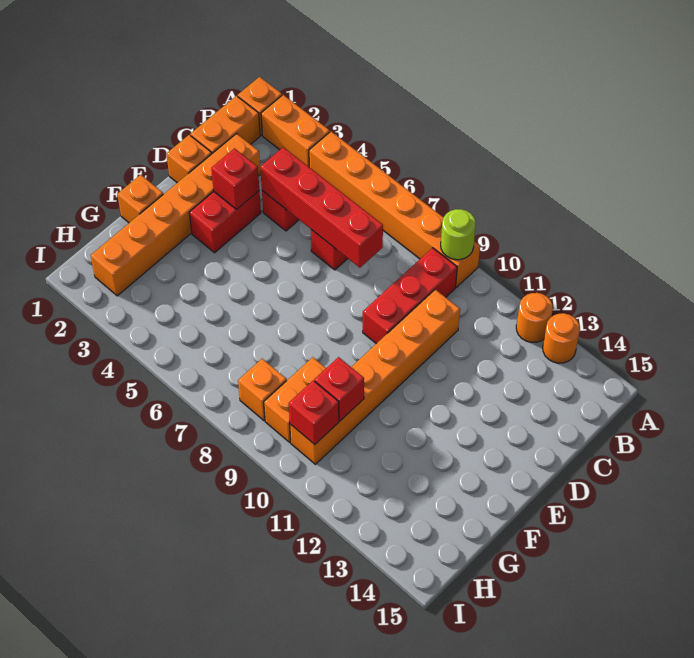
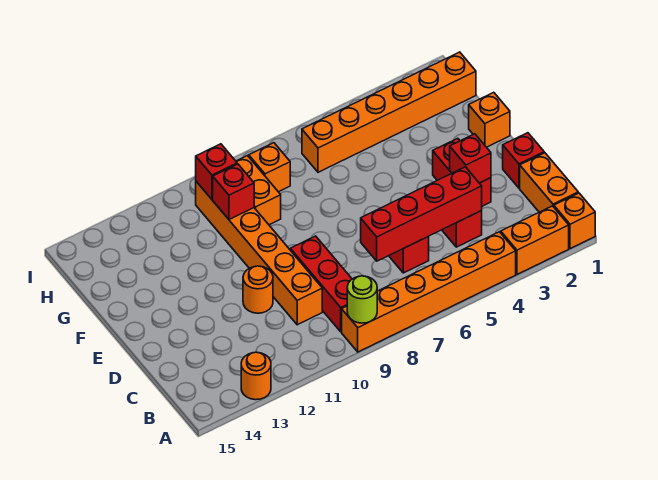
orange round brick A12 level 1 -> orange round brick D11 level 1
orange brick C2:H2 level 1 -> orange brick H1:H6 level 1
orange brick D1 level 1 -> red brick D1 level 1

